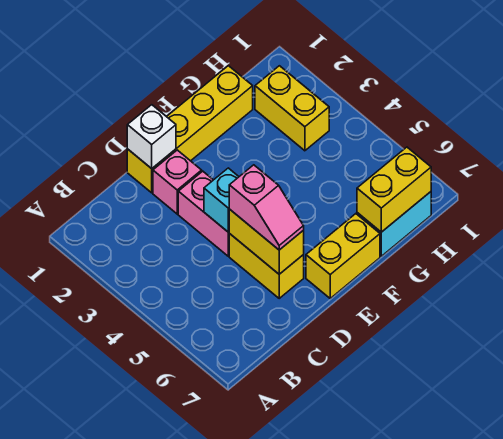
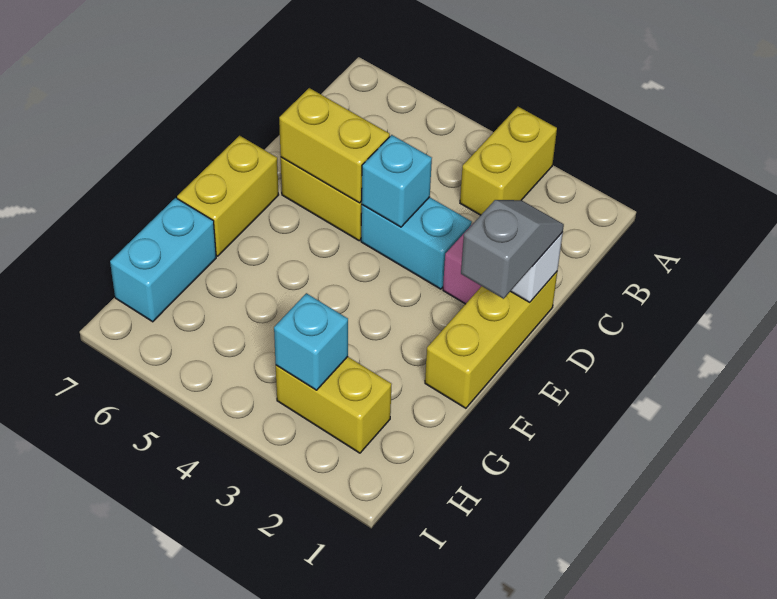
yellow brick D1:G1 level 1 -> yellow brick D1:F1 level 1
none -> grey slope D1:E1 level 3 top E
pink brick D3:D4 level 1 -> cyan brick D3:D4 level 1
pink slope D5:D6 level 3 top 5 -> none
yellow brick G7:H7 level 2 -> yellow brick A3:B3 level 1
none -> cyan brick H3 level 2

